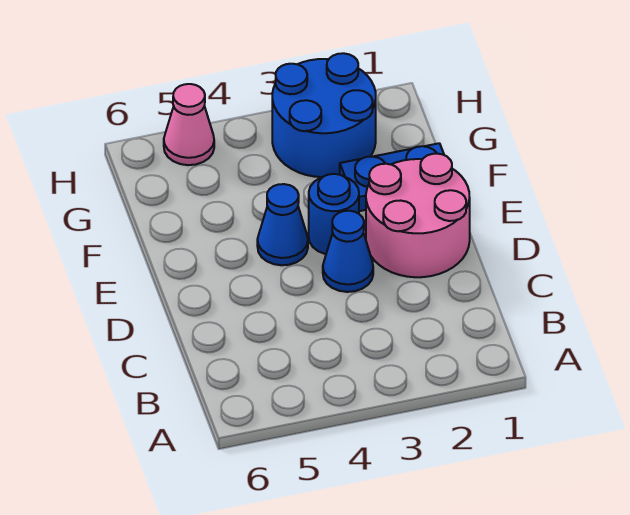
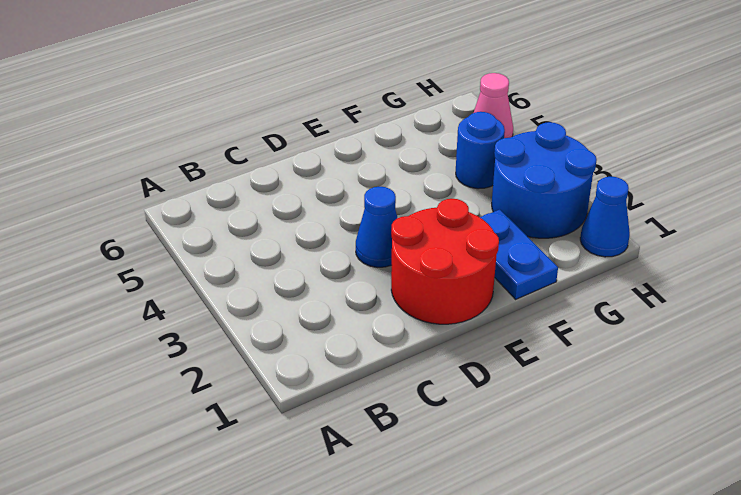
pink round brick D1:E2 level 1 -> red round brick D1:E2 level 1
blue round brick E3 level 1 -> blue round brick G4 level 1
blue cone E4 level 1 -> blue cone H1 level 1

